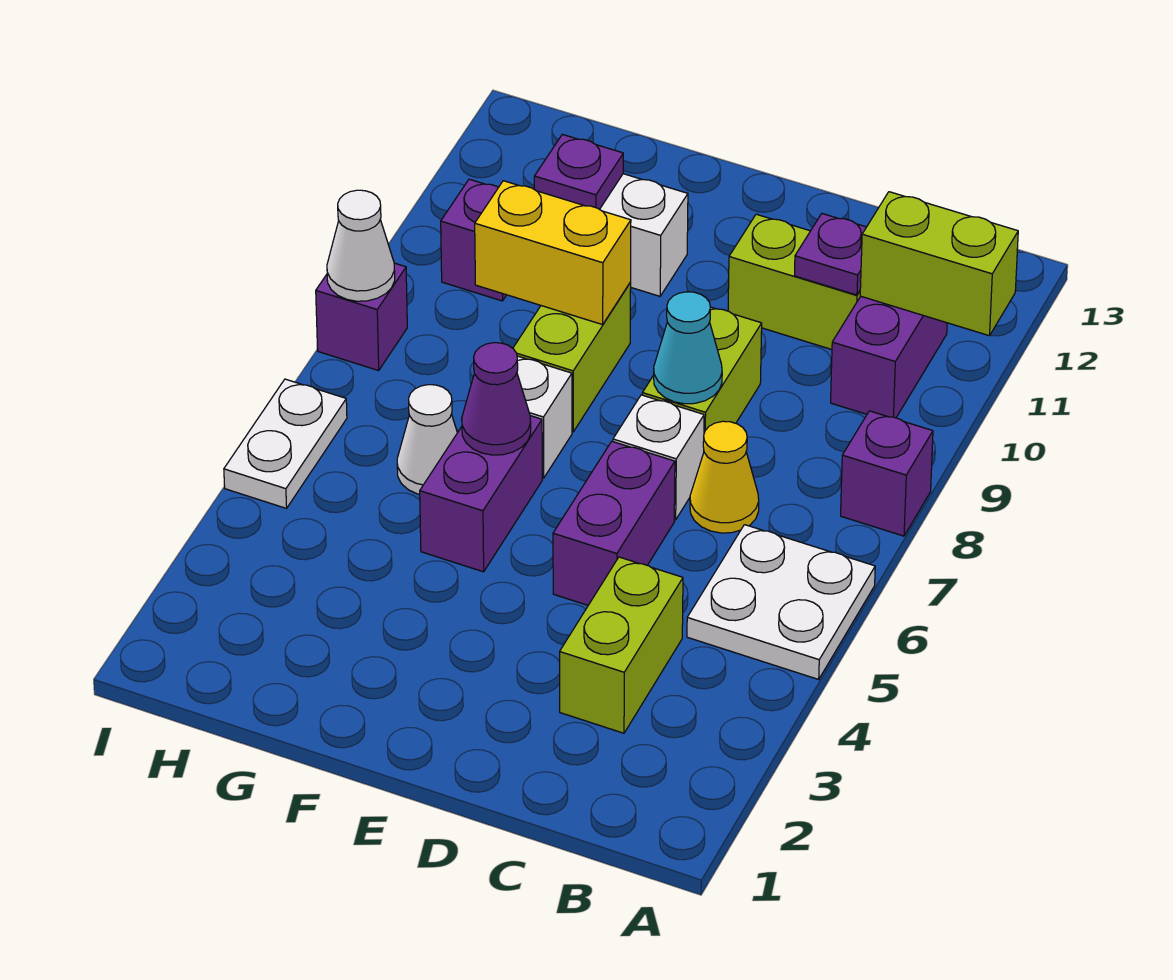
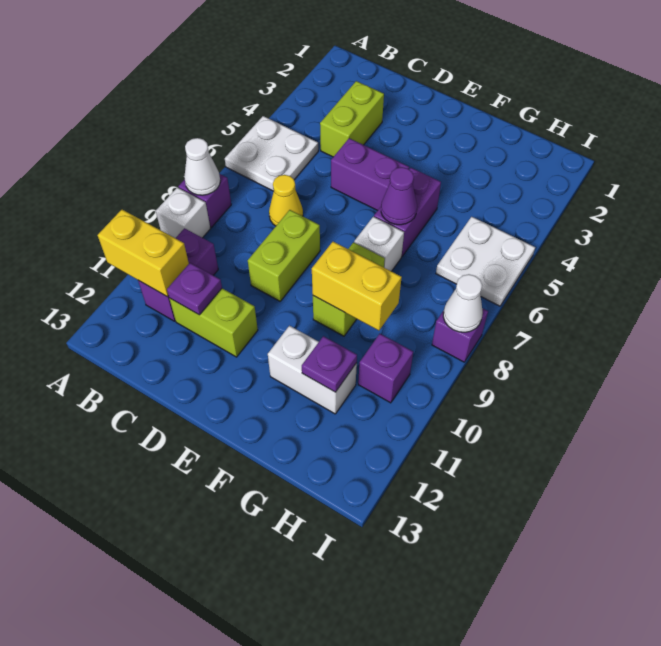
lime brick A11:B11 level 2 -> yellow brick A11:B11 level 2
purple brick D5:D6 level 1 -> purple brick D5:E5 level 1
white brick D7 level 1 -> white brick A9 level 1
cyan cone D8 level 2 -> none
white cone G6 level 1 -> white cone A8 level 2
white plate I5:I6 level 1 -> white plate H5:I6 level 1

